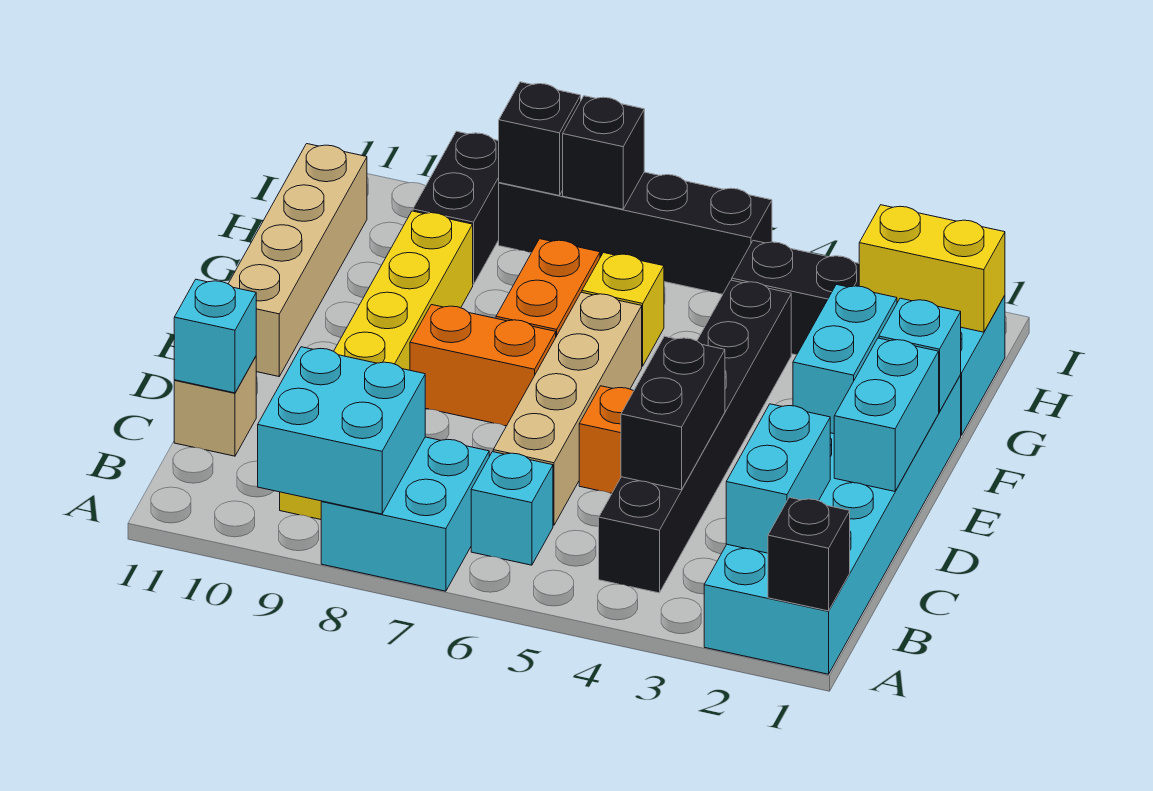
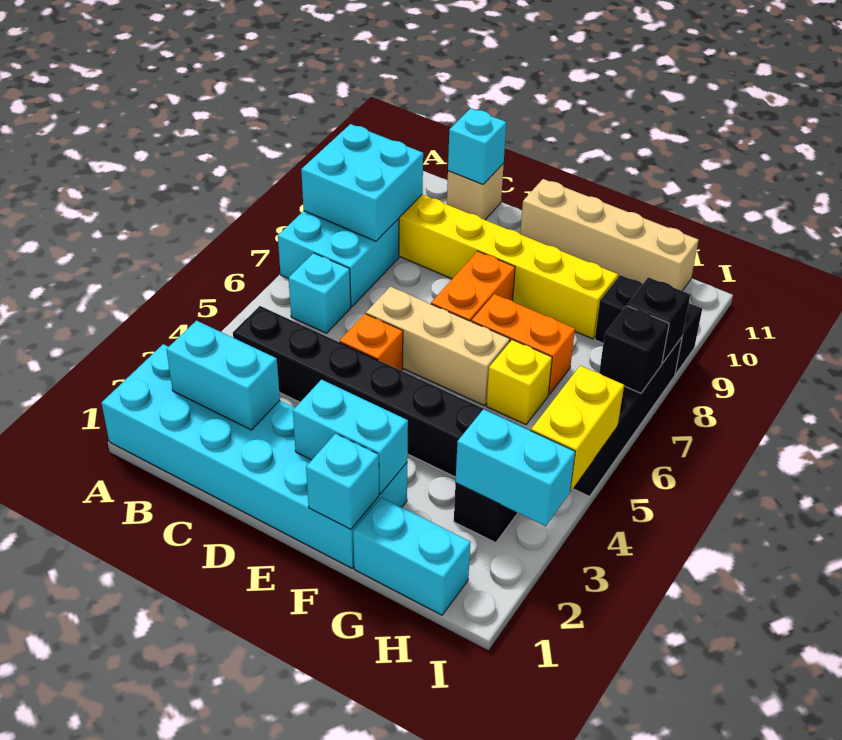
black brick A1 level 2 -> none
black brick C4:D4 level 2 -> none
tan brick C6:F6 level 1 -> tan brick D6:F6 level 1
cyan brick D1:E1 level 2 -> cyan brick H3:I3 level 2
yellow brick H1:H2 level 2 -> yellow brick I4:I5 level 2

